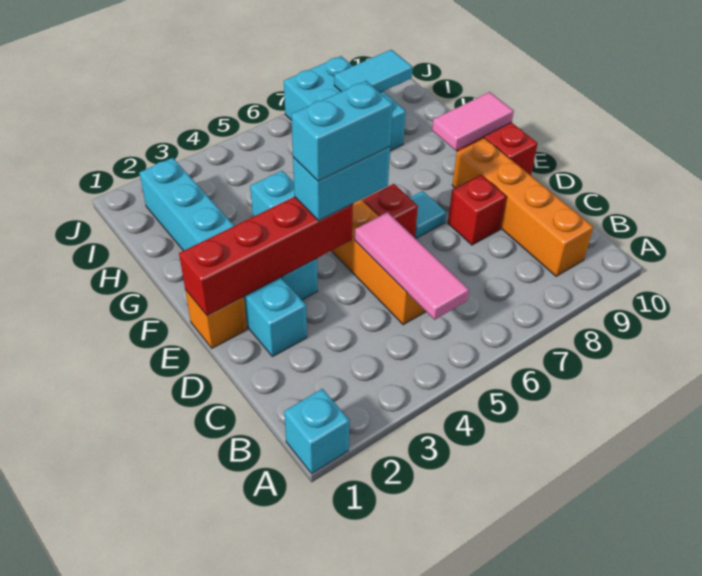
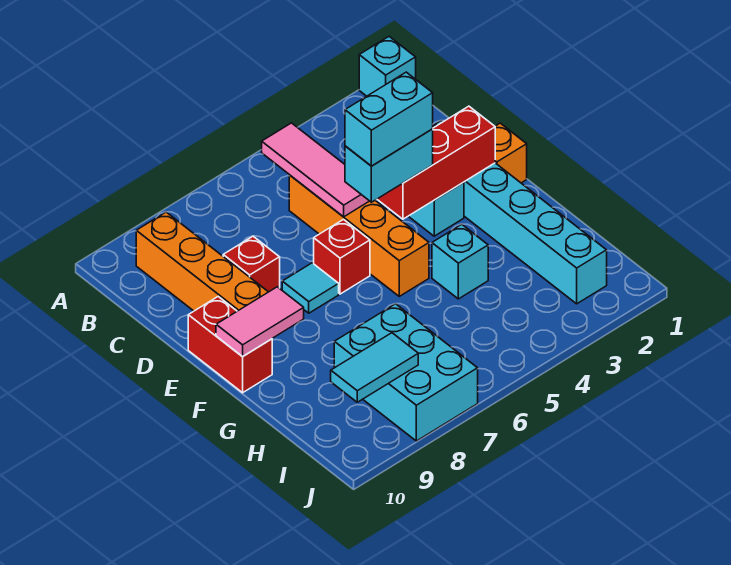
red brick E1:E4 level 2 -> red brick E2:E4 level 2

